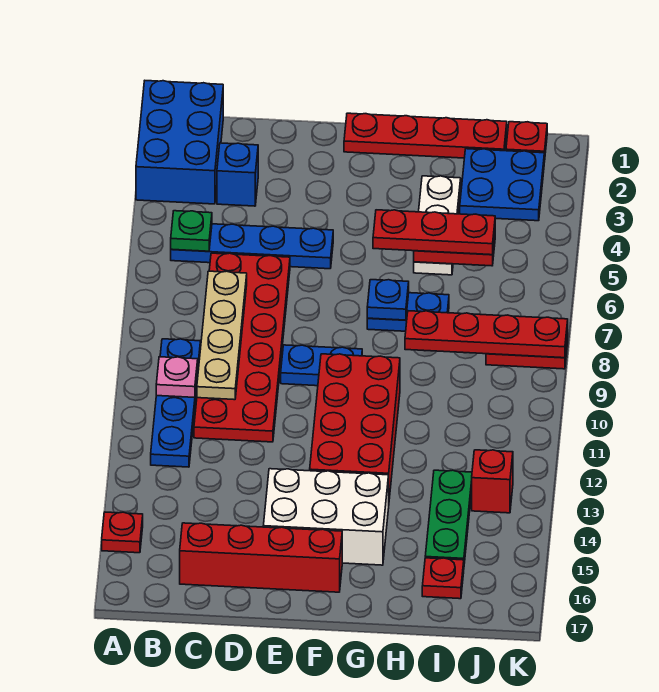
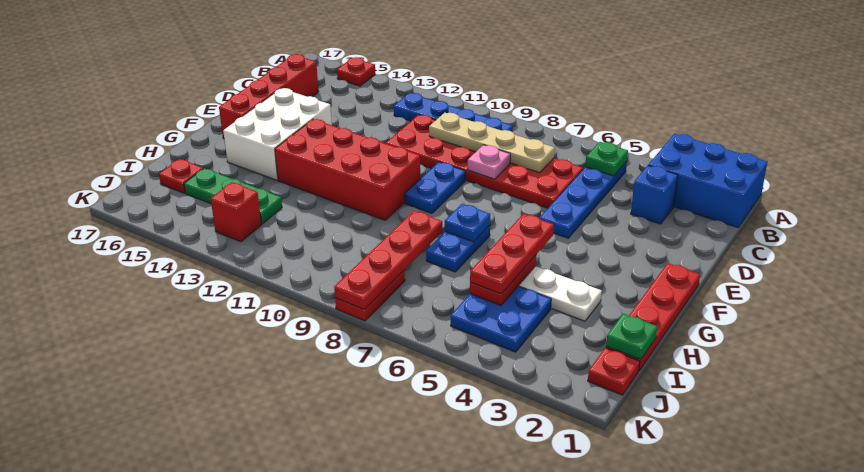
pink plate B10 level 2 -> pink plate D8 level 2
none -> green plate I1 level 2
blue plate I2:J3 level 1 -> blue plate I4:J5 level 1

